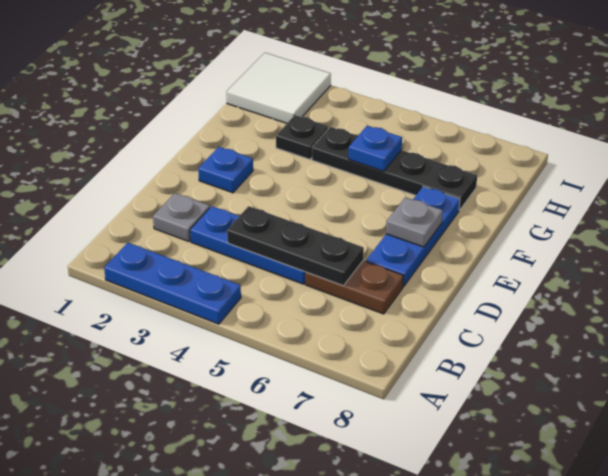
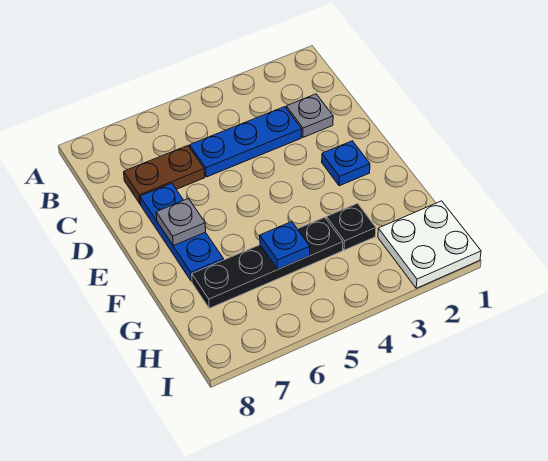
blue plate A2:A4 level 1 -> none
black plate C4:C6 level 2 -> none
white tile H1:I2 level 1 -> white plate H1:I2 level 1

